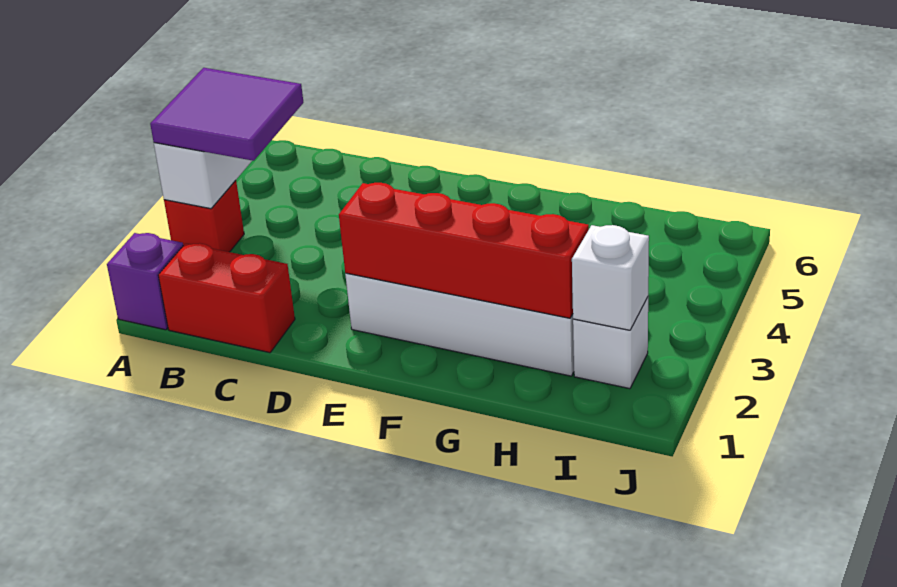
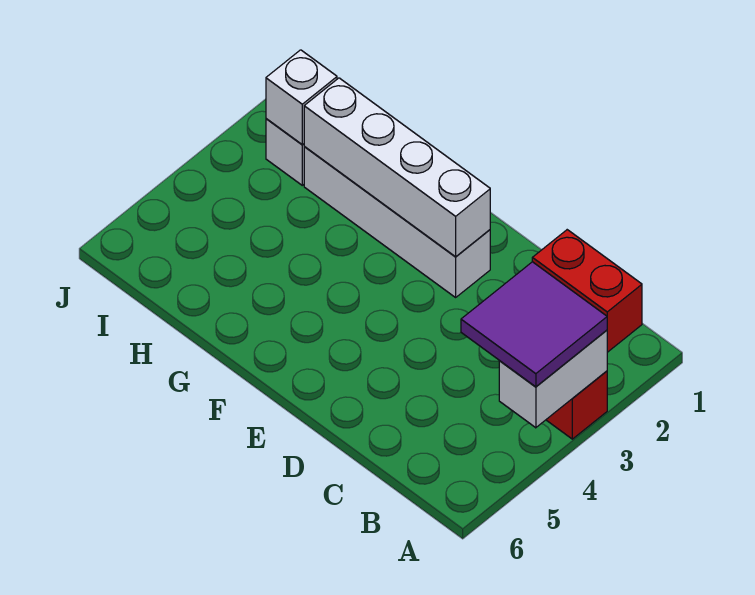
purple brick A1 level 1 -> none
red brick E2:H2 level 2 -> white brick E2:H2 level 2

